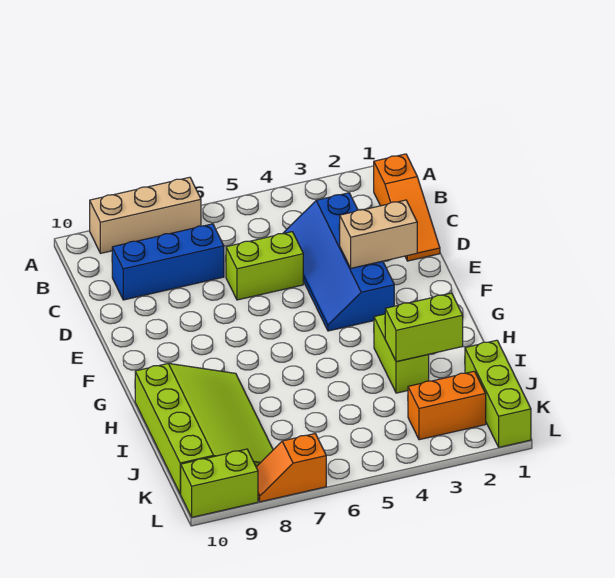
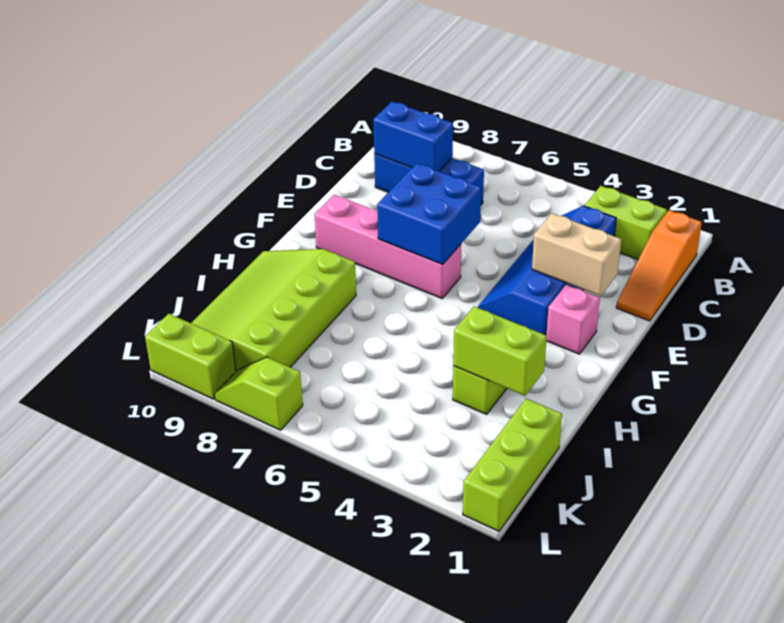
tan brick A7:A9 level 1 -> none
none -> blue brick C8:C9 level 2
lime brick D5:D6 level 1 -> lime brick B2:B3 level 1
none -> blue brick E6:F7 level 2
none -> pink brick F2 level 1
none -> pink brick F6:F9 level 1
lime slope H8:K10 level 1 top 10 -> lime slope H8:K10 level 1 top 8
orange brick K2:K3 level 1 -> none
orange slope L7:L8 level 1 top 7 -> lime slope L7:L8 level 1 top 7

